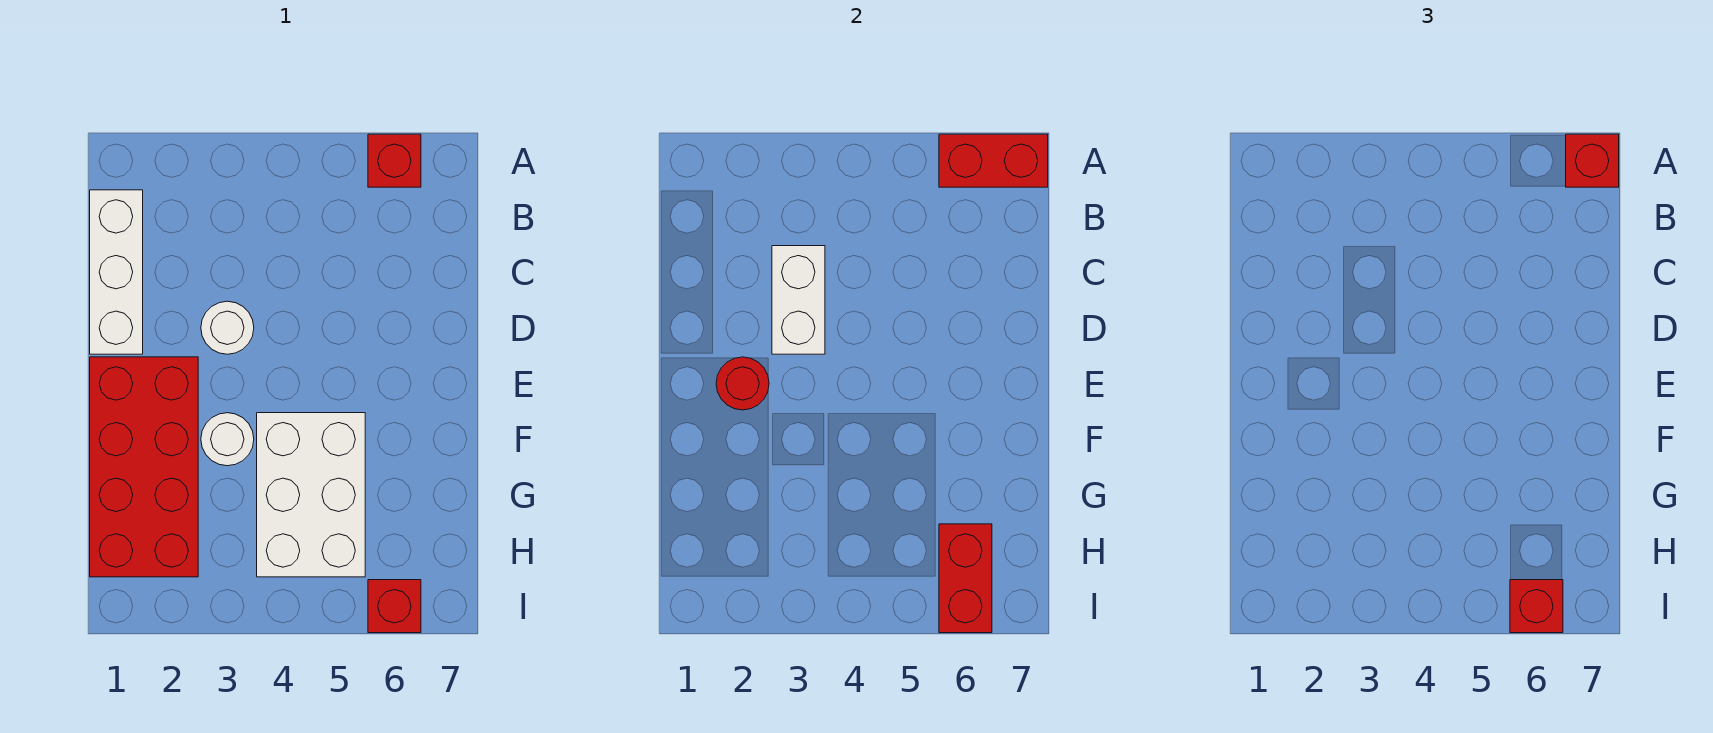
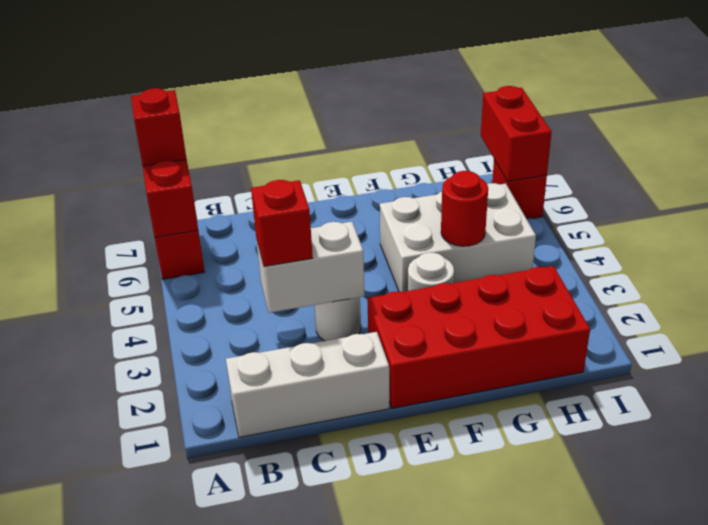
red round brick E2 level 2 -> red round brick G4 level 2
red brick H6:I6 level 2 -> red brick I6:I7 level 2
red brick I6 level 3 -> red brick C3 level 3

